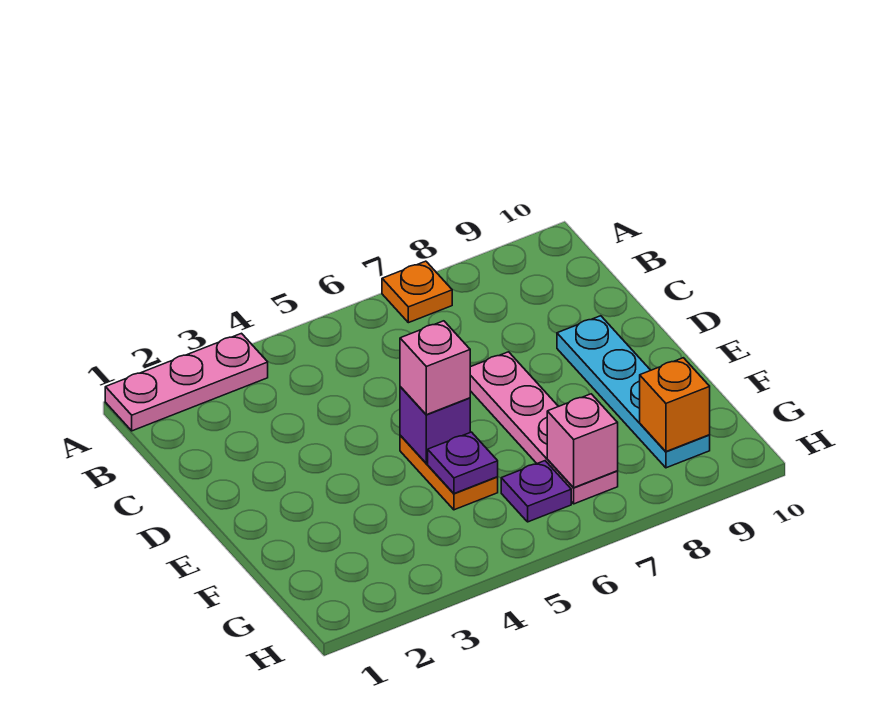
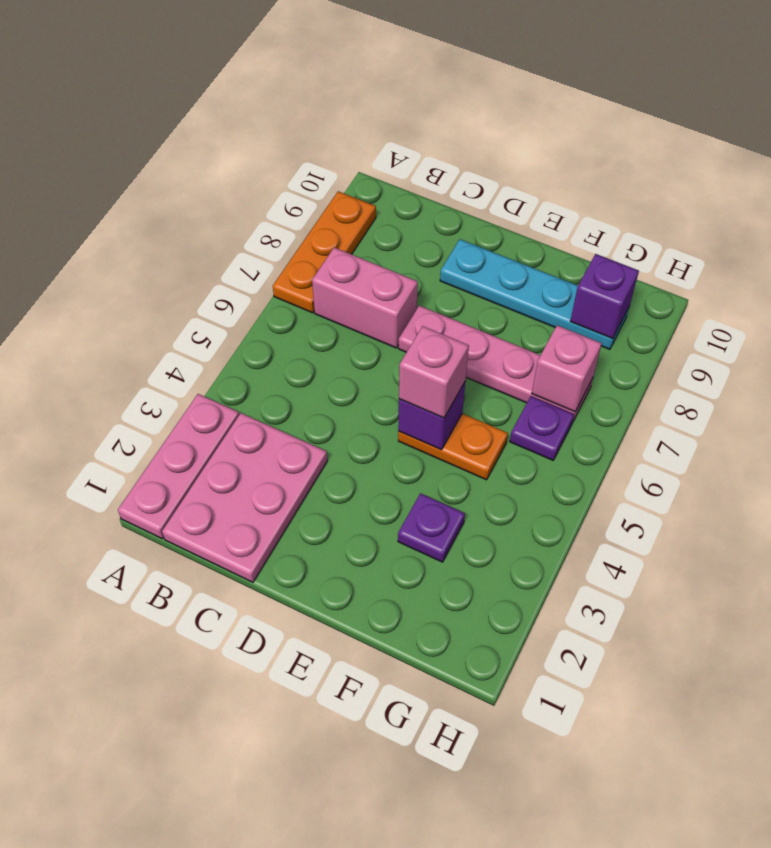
orange plate A7 level 1 -> orange plate A7:A9 level 1
none -> pink plate B1:C3 level 1
none -> pink brick B7:C7 level 1
purple plate F5 level 2 -> purple plate F3 level 1
orange brick G9 level 2 -> purple brick G9 level 2

